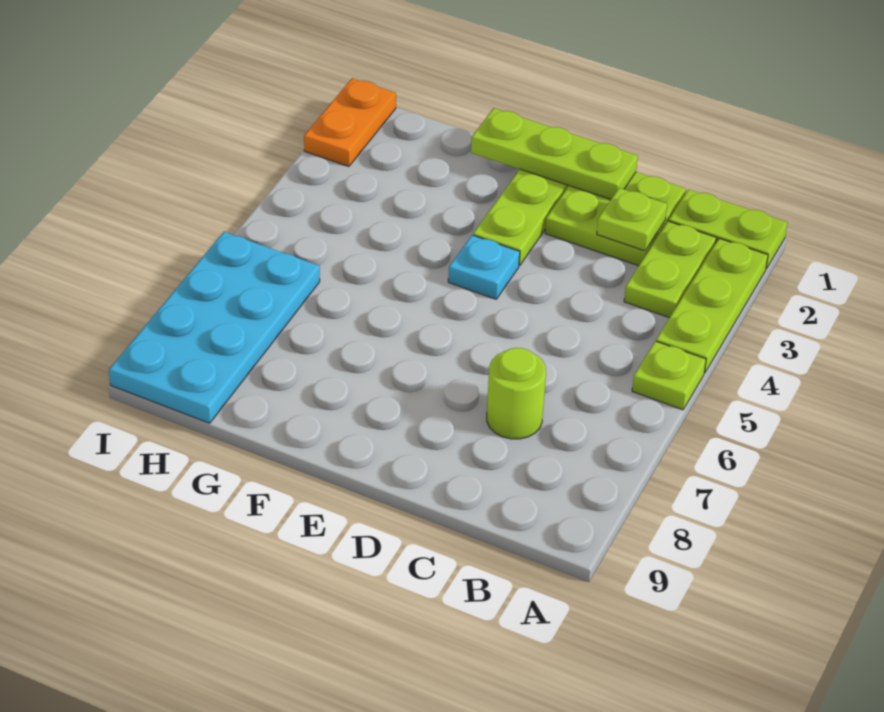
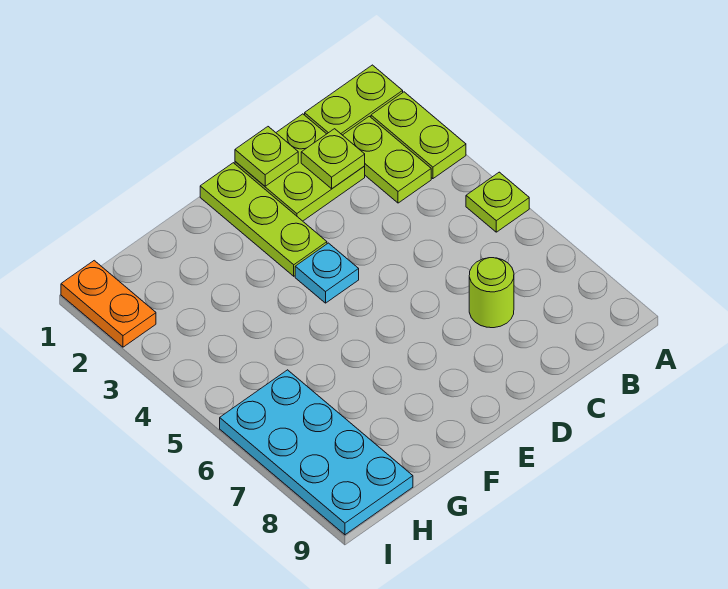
lime plate A2:A4 level 1 -> lime plate A2:A3 level 1
lime plate D1:F1 level 2 -> lime plate D1 level 2

